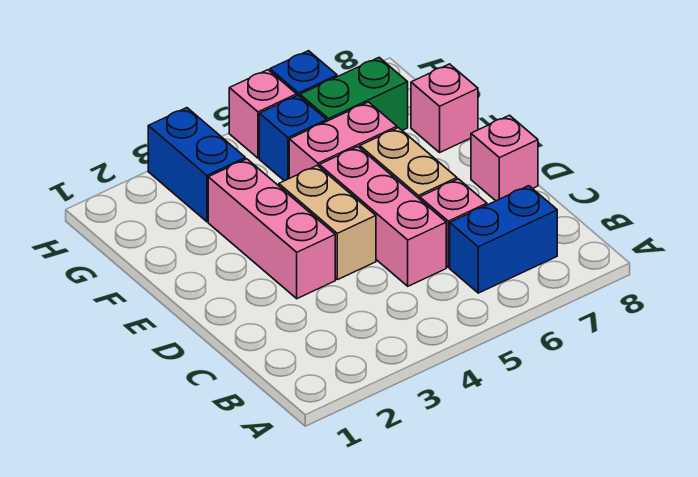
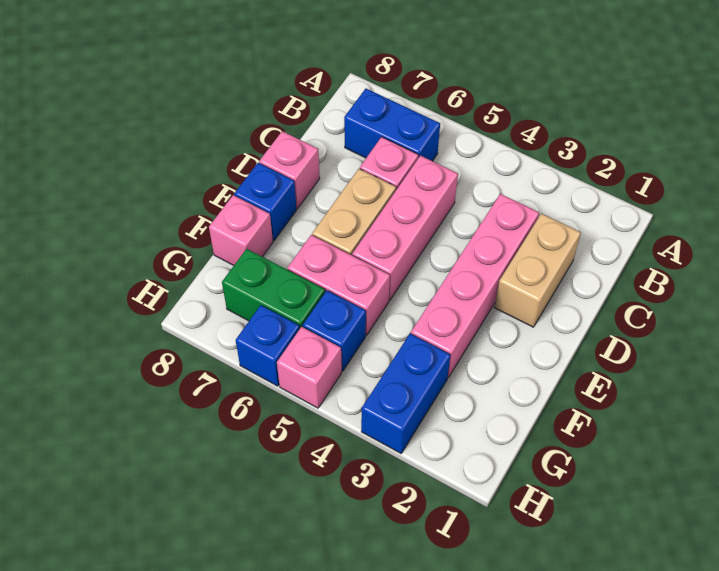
pink brick D3:F3 level 1 -> pink brick C3:F3 level 1
tan brick D4:E4 level 1 -> tan brick C2:D2 level 1
none -> blue brick E8 level 1

